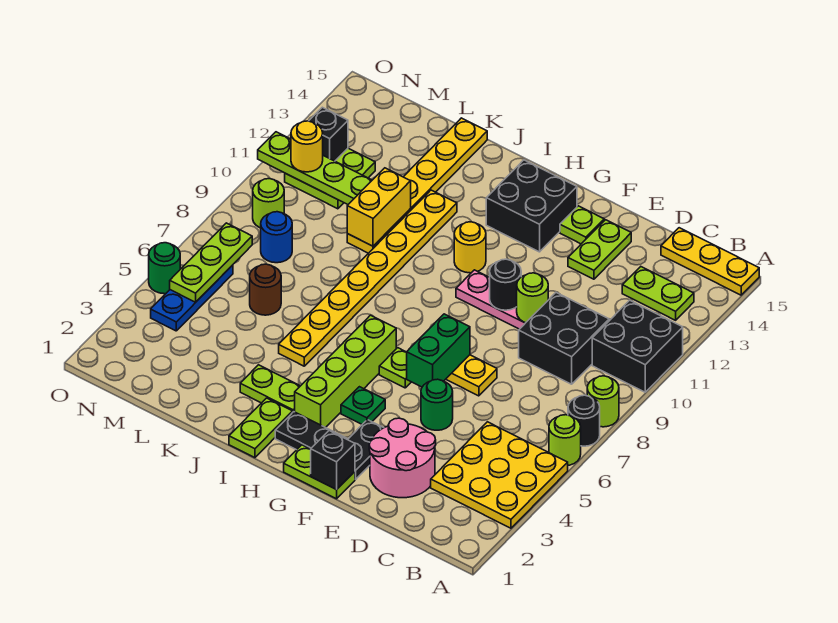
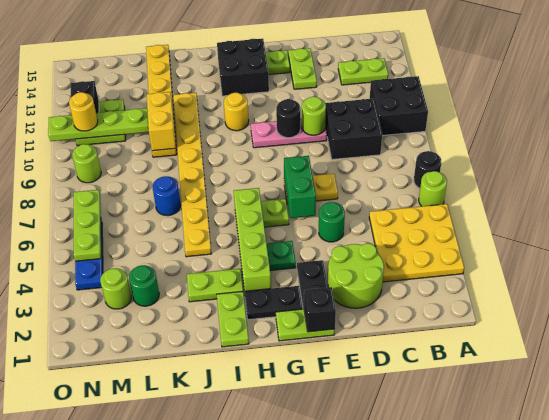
lime round brick A8 level 1 -> lime round brick M3 level 1
yellow plate A15:C15 level 1 -> none
pink round brick D2:E3 level 1 -> lime round brick D2:E3 level 1
brown round brick L6 level 1 -> none
blue round brick M8 level 1 -> blue round brick K7 level 1
green round brick O5 level 1 -> green round brick L3 level 1

